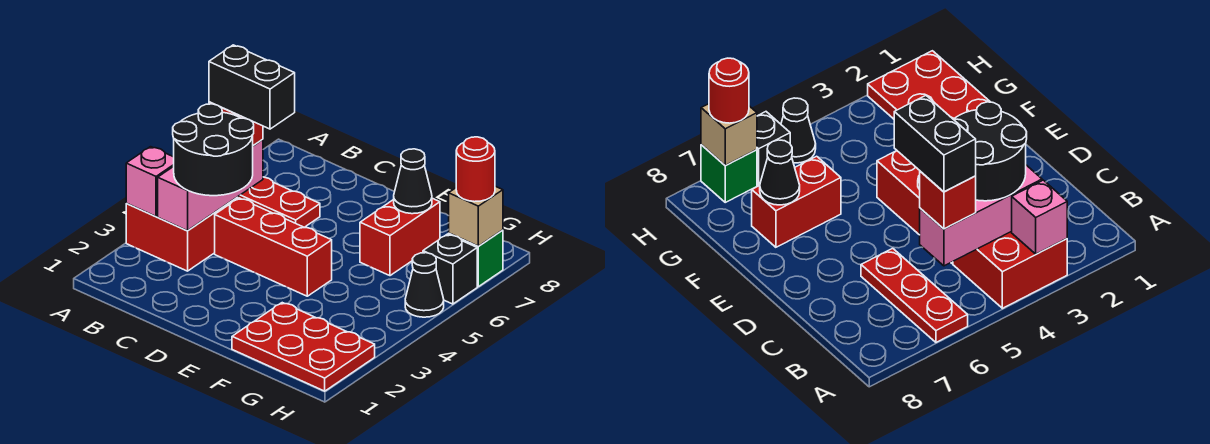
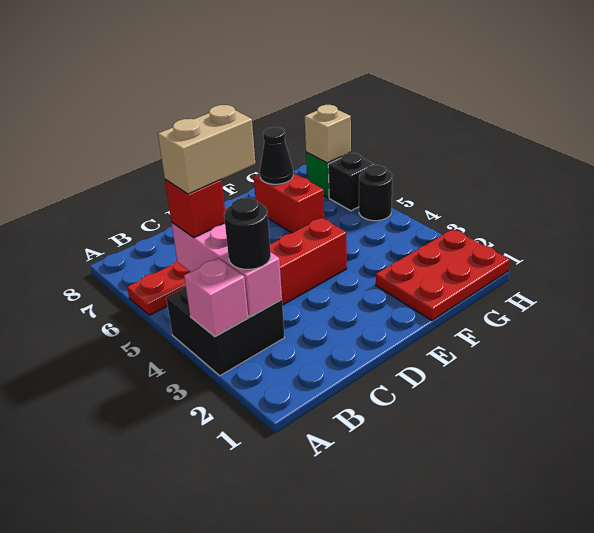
red brick A3:B4 level 1 -> black brick A3:B4 level 1
black round brick B3:C4 level 3 -> black round brick B3 level 3
black brick B5:C5 level 4 -> tan brick B5:C5 level 4
black cone H5 level 1 -> black round brick H5 level 1
red round brick H7 level 3 -> none

